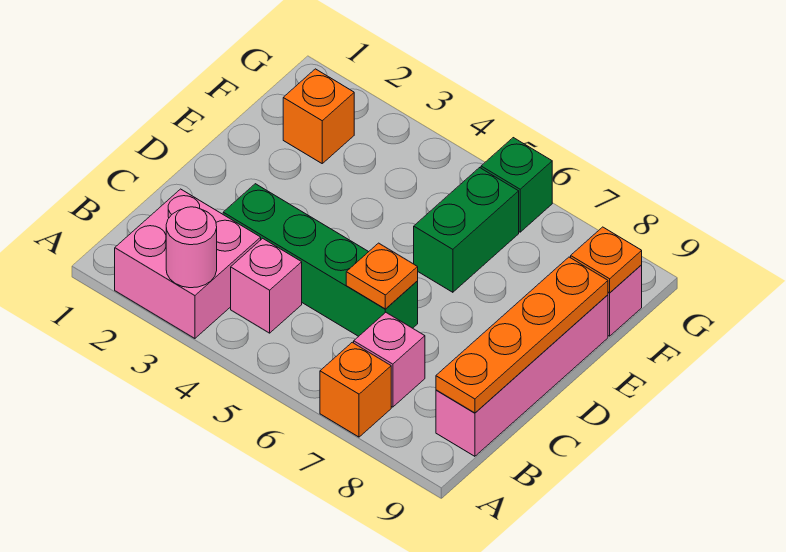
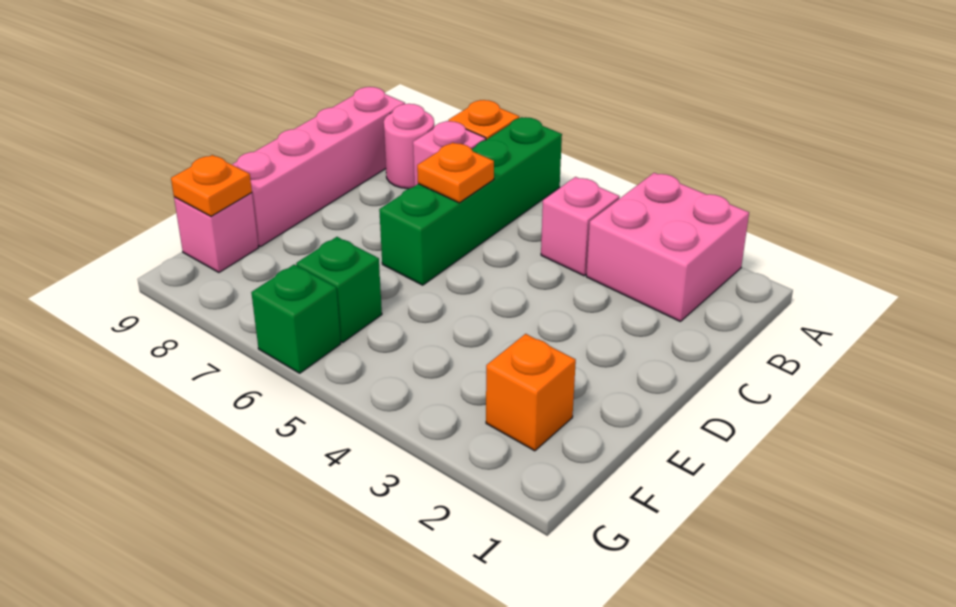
pink round brick A3 level 2 -> pink round brick B8 level 1
orange plate B9:E9 level 2 -> none
green brick C3:C6 level 1 -> green brick A6:D6 level 1
green brick E6:F6 level 1 -> green brick F6 level 1

